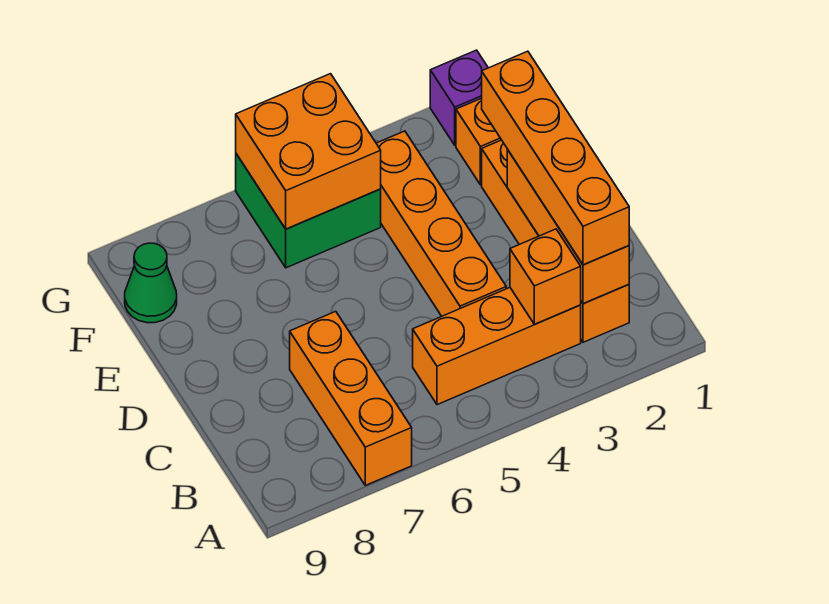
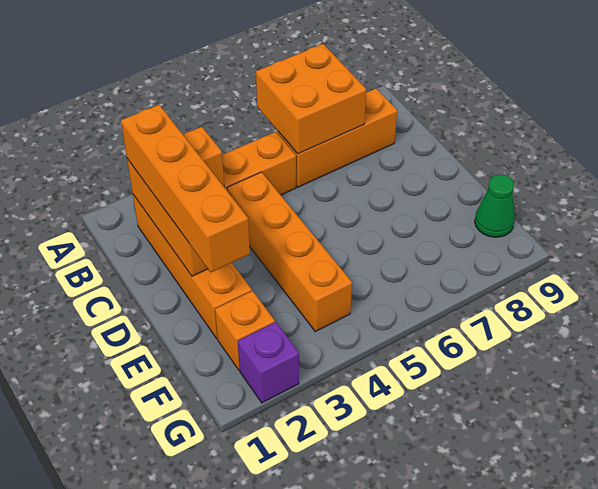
orange brick A7:C7 level 1 -> orange brick B6:B8 level 1
green brick F5:G6 level 1 -> none
orange brick F5:G6 level 2 -> orange brick A6:B7 level 2

